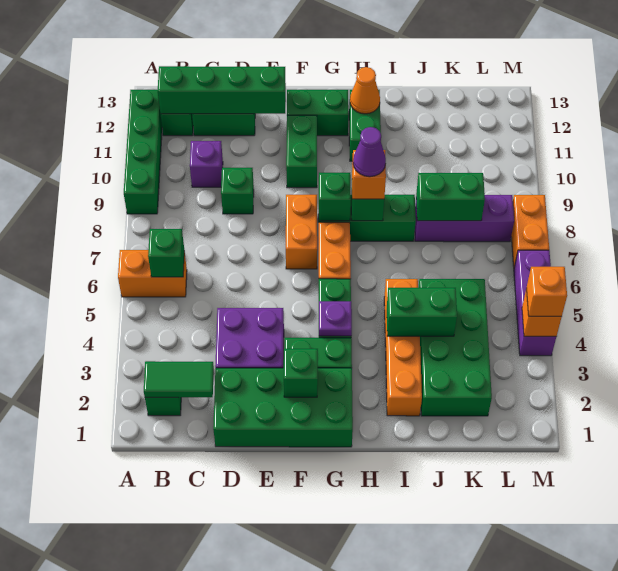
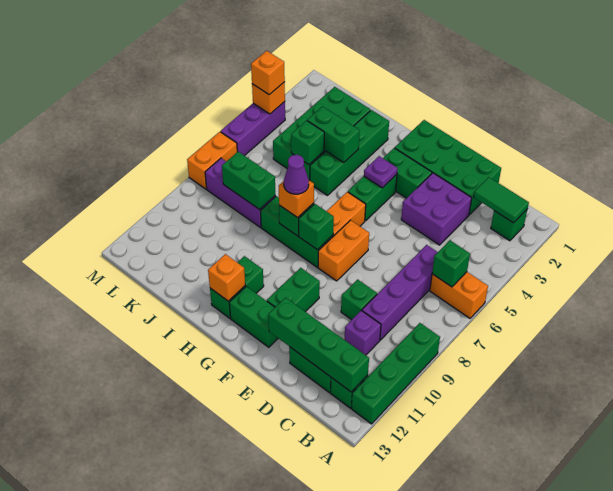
none -> purple brick C6:C9 level 1
green brick F2 level 2 -> green brick J5 level 2
orange cone H12 level 2 -> orange brick H12 level 2
orange brick I2:I5 level 1 -> green brick I2:I5 level 1

